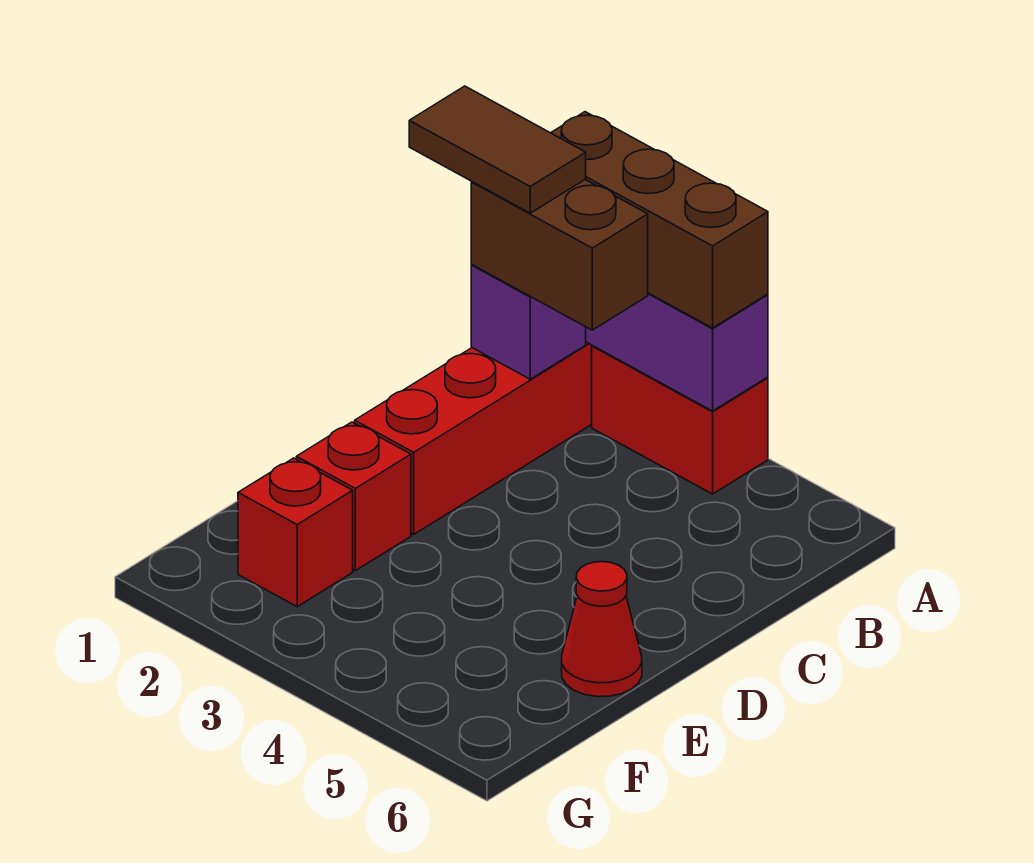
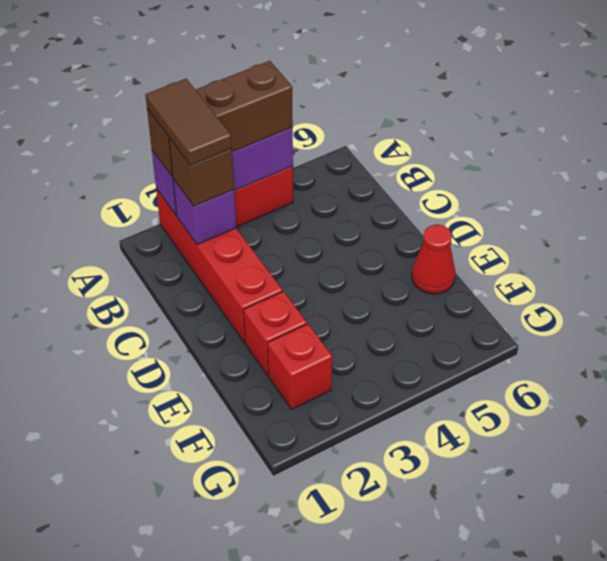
brown tile B1:B2 level 4 -> brown tile A2:B2 level 4
brown brick B2:B3 level 3 -> brown brick B2 level 3

